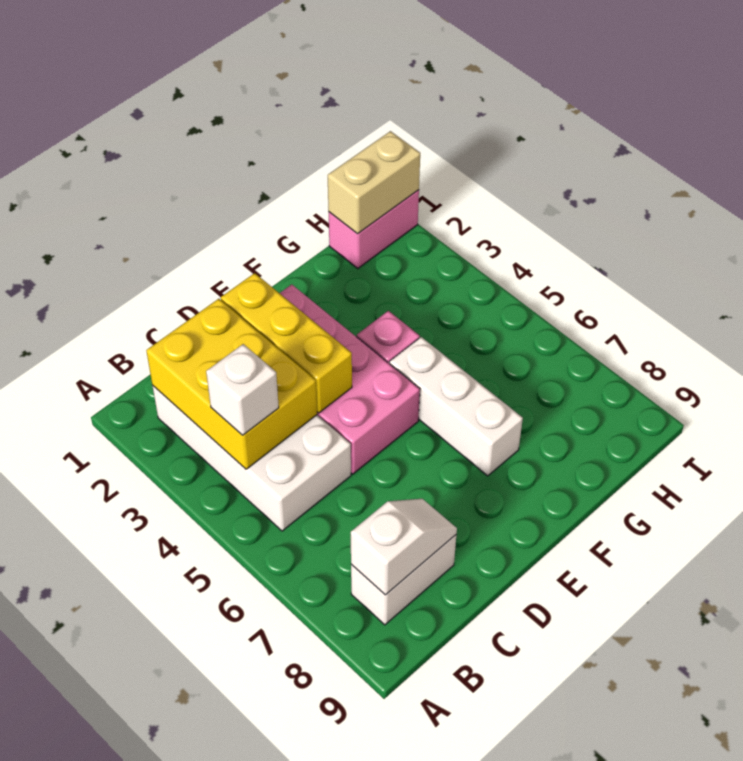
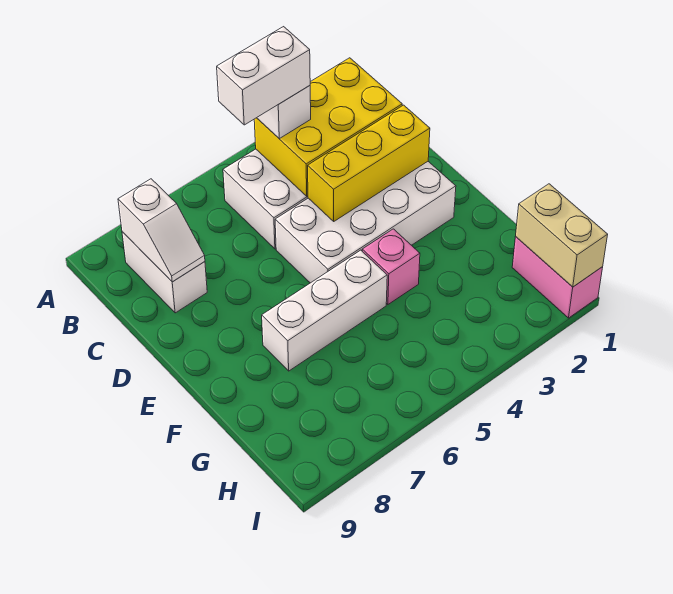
none -> white brick B4:B5 level 4
pink brick D2:E5 level 1 -> white brick D2:E5 level 1

